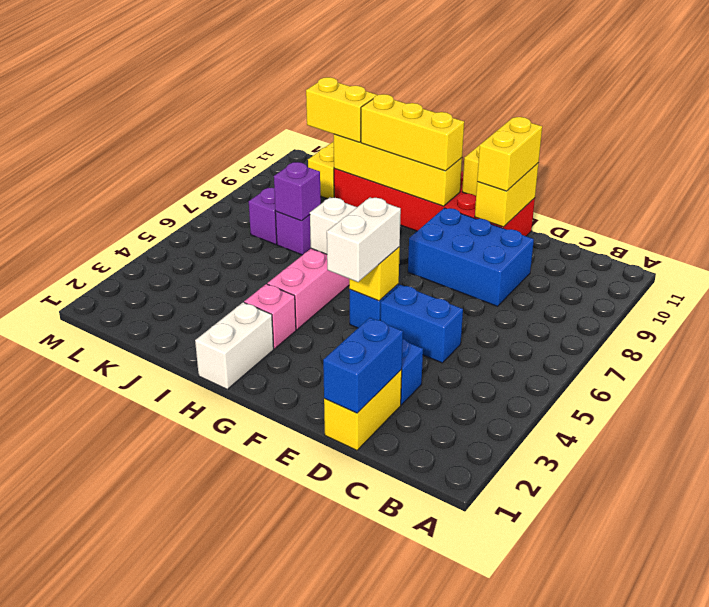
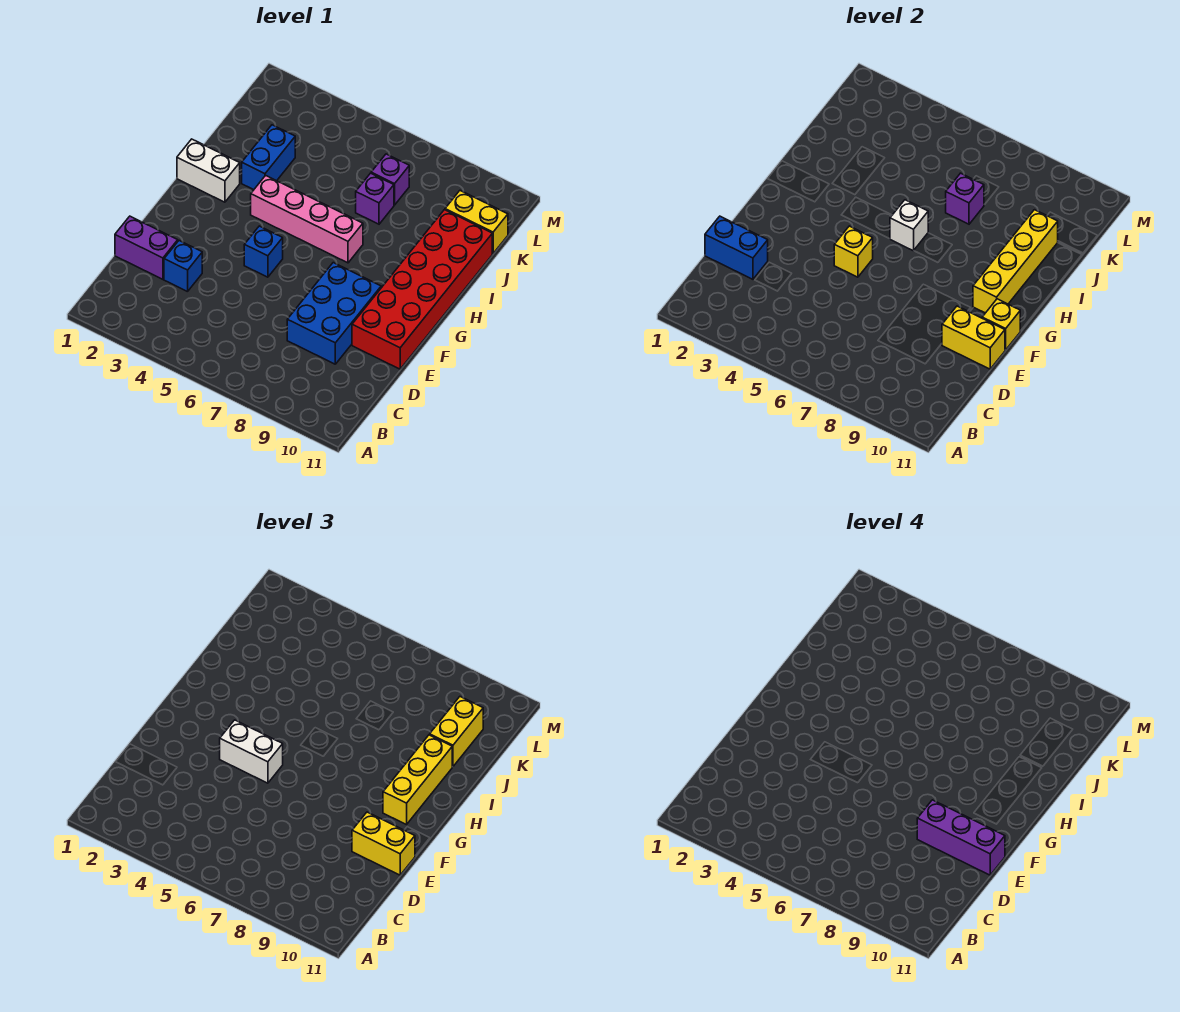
yellow brick D1:D2 level 1 -> purple brick D1:D2 level 1
blue brick D5:E5 level 1 -> blue brick I3:J3 level 1
none -> purple brick E9:E11 level 4
pink brick H3 level 1 -> none

